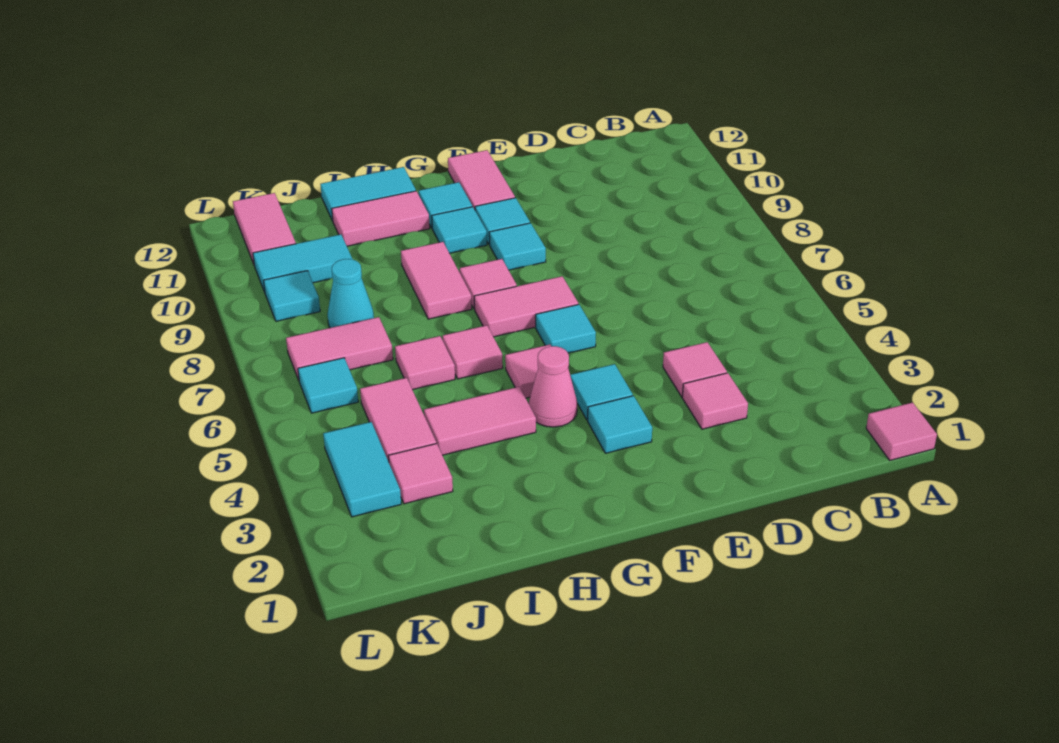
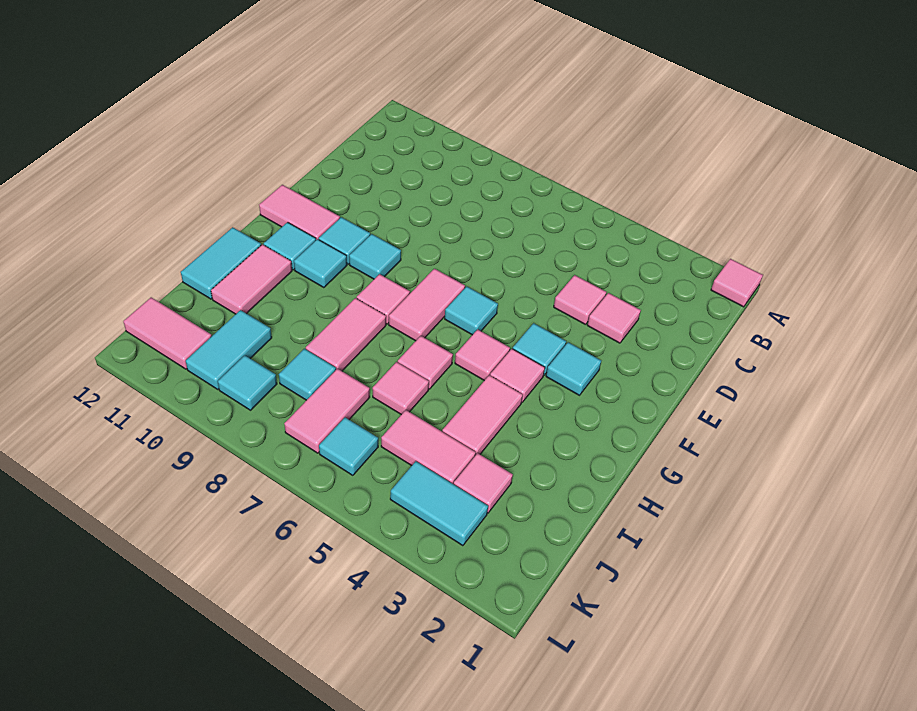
pink cone G4 level 1 -> pink tile G4 level 1
pink tile H8:H9 level 1 -> pink tile H8:I8 level 1
cyan cone J8 level 1 -> cyan tile J8 level 1

